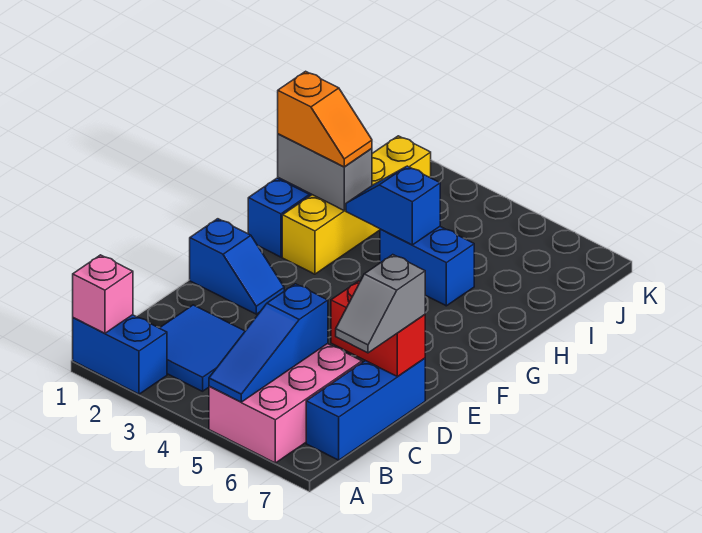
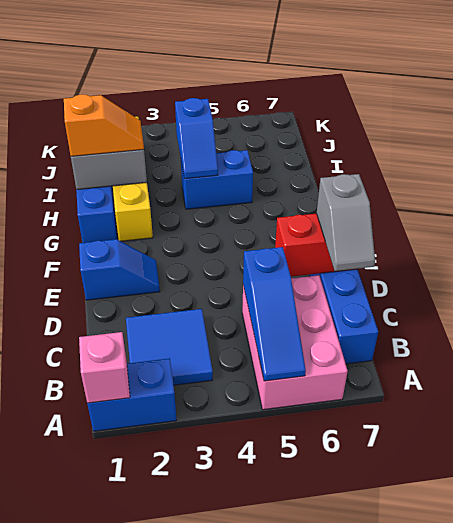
blue slope H3:H4 level 2 top 4 -> blue slope H4:I4 level 2 top I

